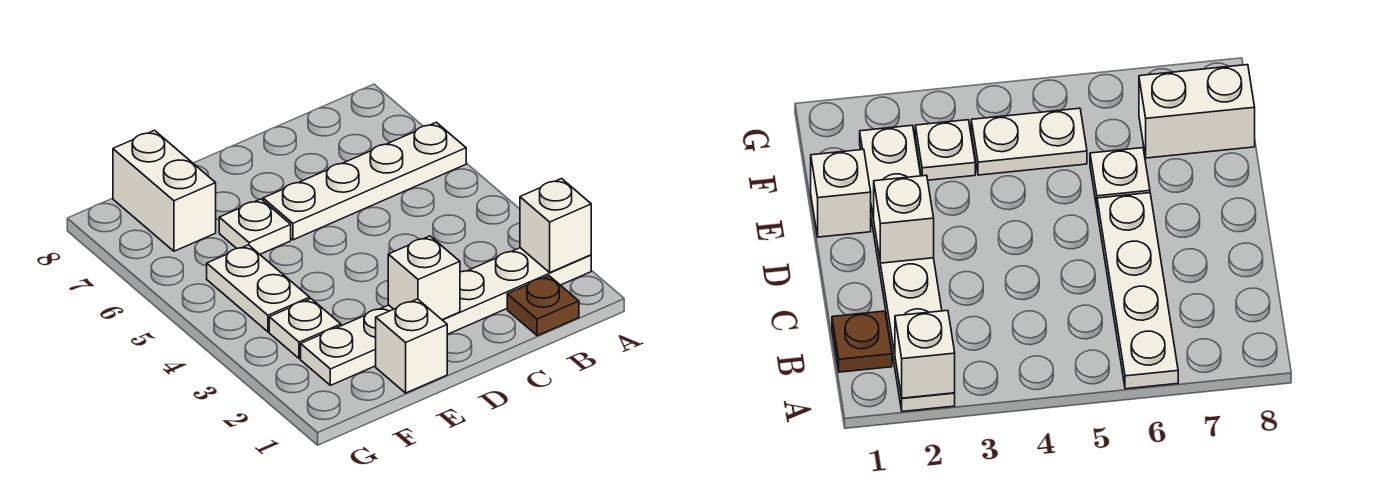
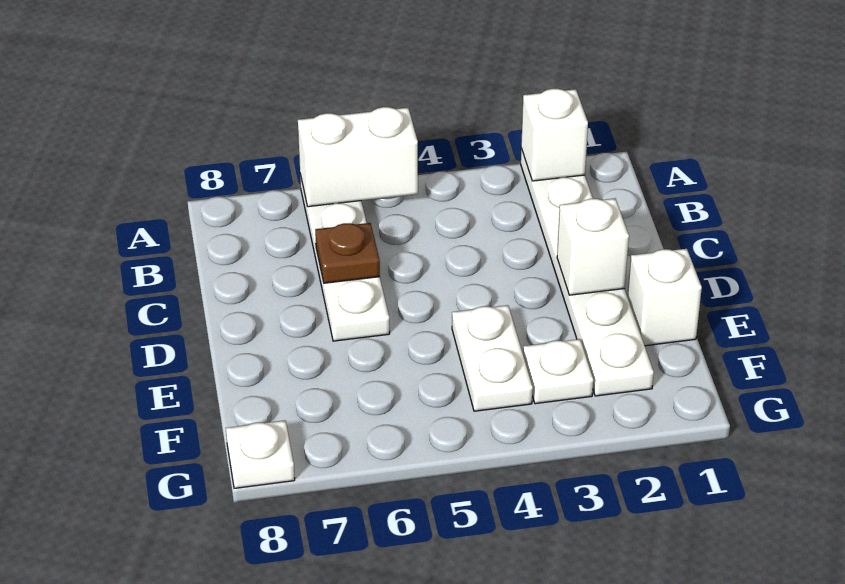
brown plate B1 level 1 -> brown plate C6 level 2
white plate E6 level 1 -> white plate G8 level 1
white plate F4:F5 level 1 -> white plate E4:F4 level 1
white brick F7:F8 level 1 -> white brick A5:A6 level 2

